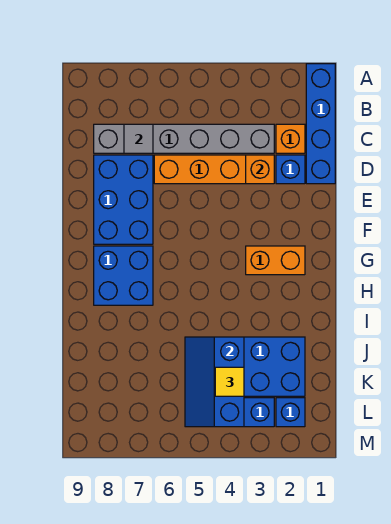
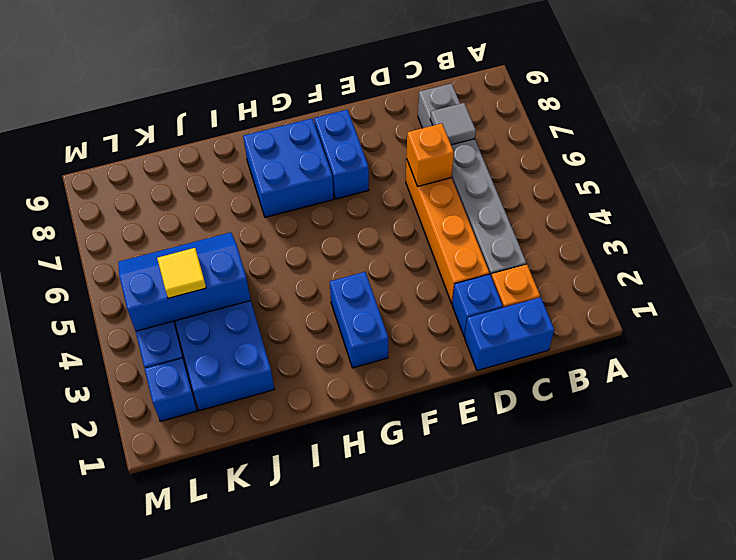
blue brick A1:D1 level 1 -> blue brick C1:D1 level 1
orange brick D3 level 2 -> orange brick D6 level 2
blue brick D7:F8 level 1 -> blue brick F7:F8 level 1
orange brick G2:G3 level 1 -> blue brick G2:G3 level 1

